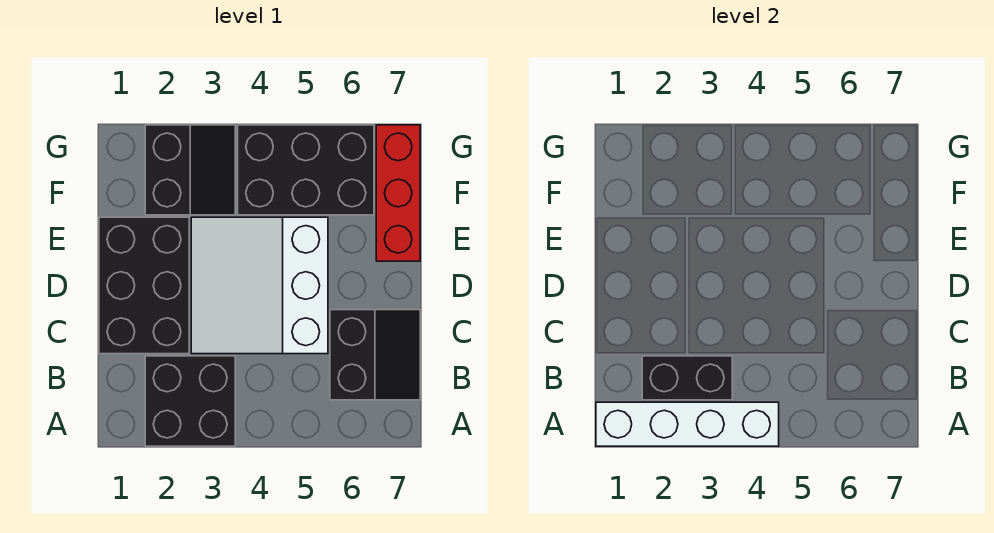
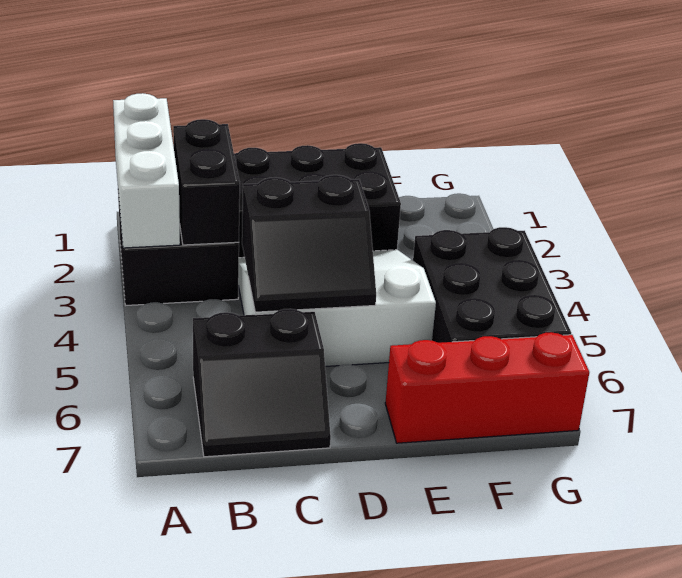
white brick A1:A4 level 2 -> white brick A1:A3 level 2
black slope F2:G3 level 1 top 2 -> black slope C4:D5 level 2 top 4

